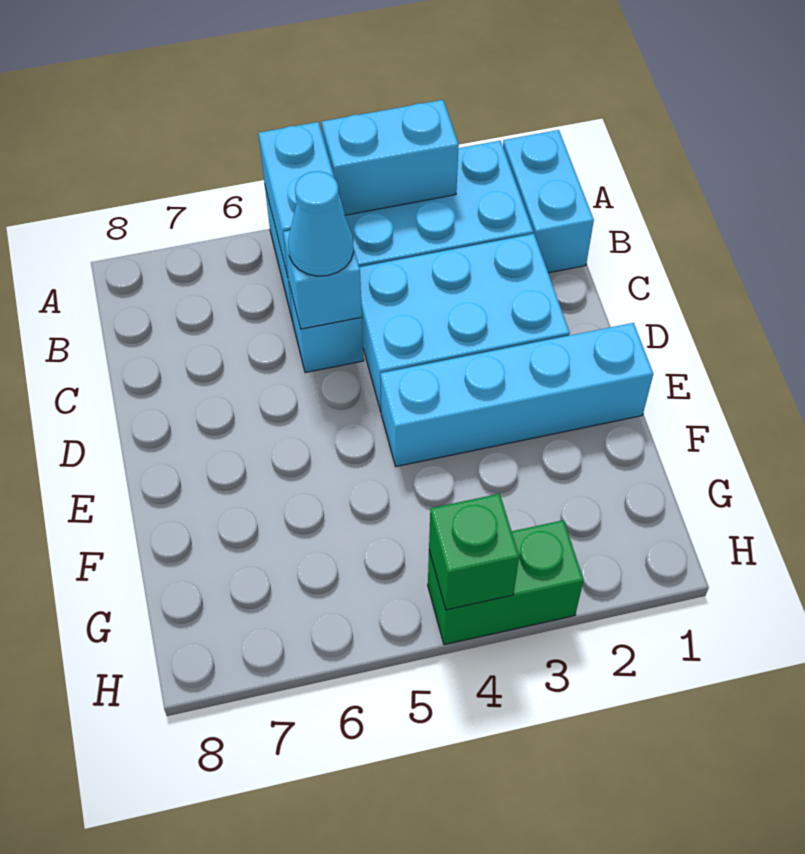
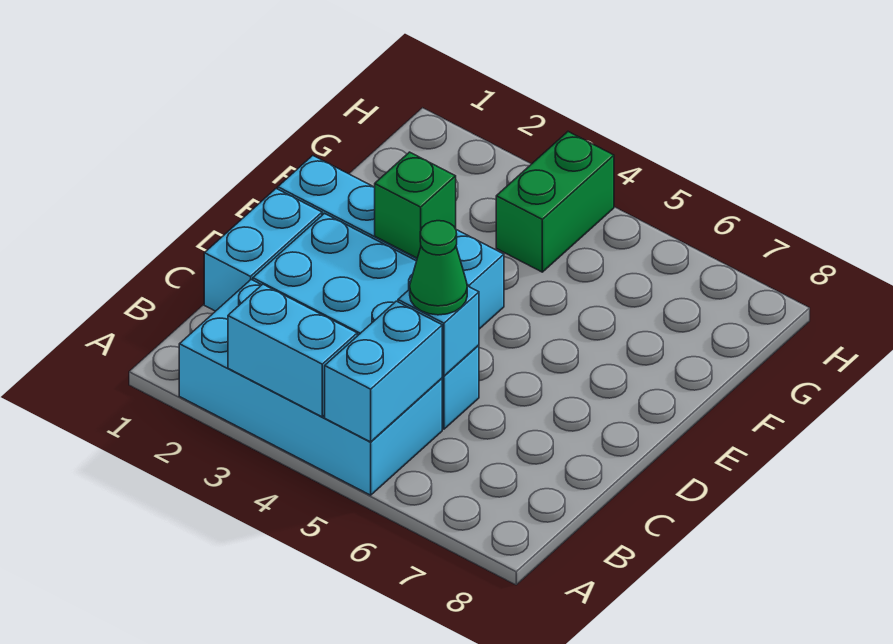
cyan brick A1:B1 level 1 -> cyan brick C1:D1 level 1
cyan cone C5 level 3 -> green cone C5 level 3
green brick H3:H4 level 1 -> green brick G4:H4 level 1
green brick H4 level 2 -> green brick E3 level 2

